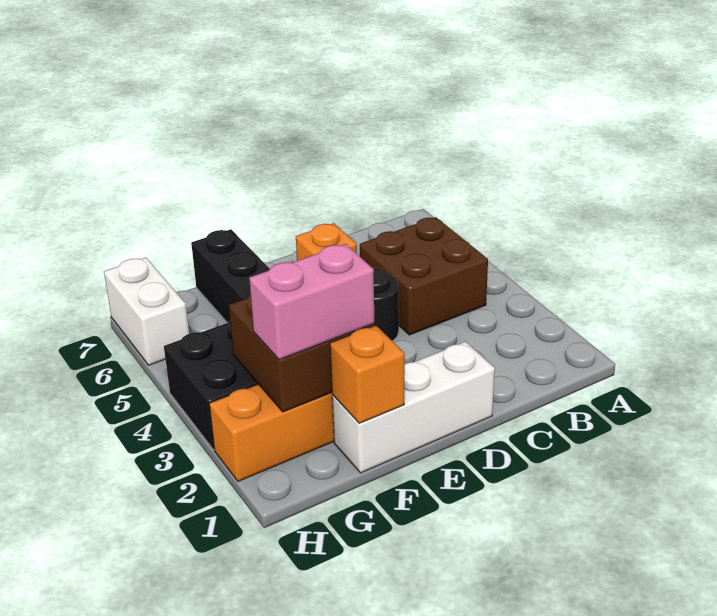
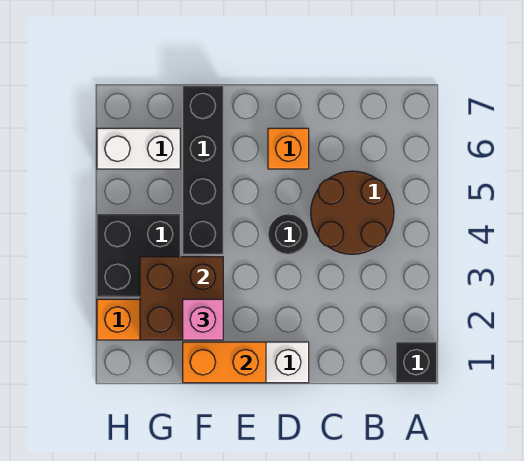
none -> black brick A1 level 1
brown brick B4:C5 level 1 -> brown round brick B4:C5 level 1
orange brick F1 level 2 -> orange brick E1:F1 level 2
pink brick F2:G2 level 3 -> pink brick F2 level 3
white brick H6:H7 level 1 -> white brick G6:H6 level 1

